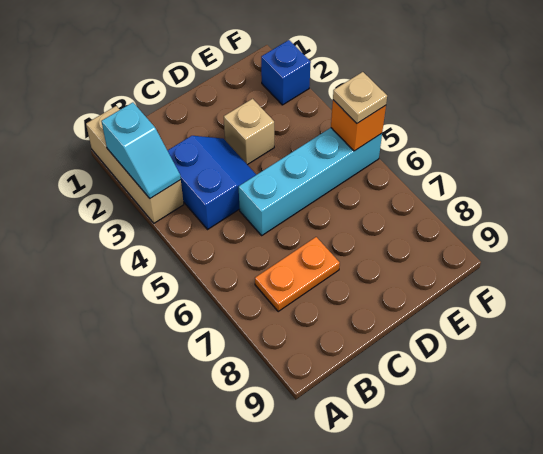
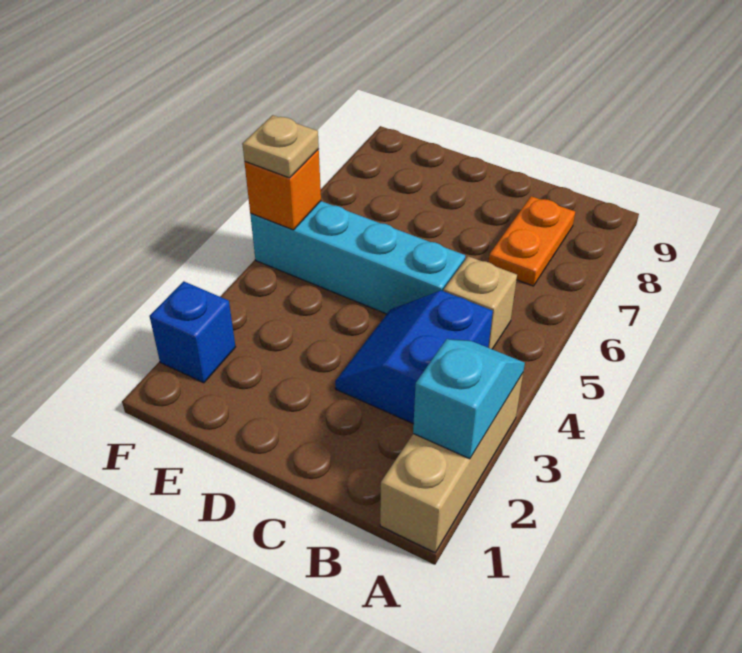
orange plate B7:C7 level 1 -> orange plate B7:B8 level 1
tan brick D3 level 1 -> tan brick B5 level 1

